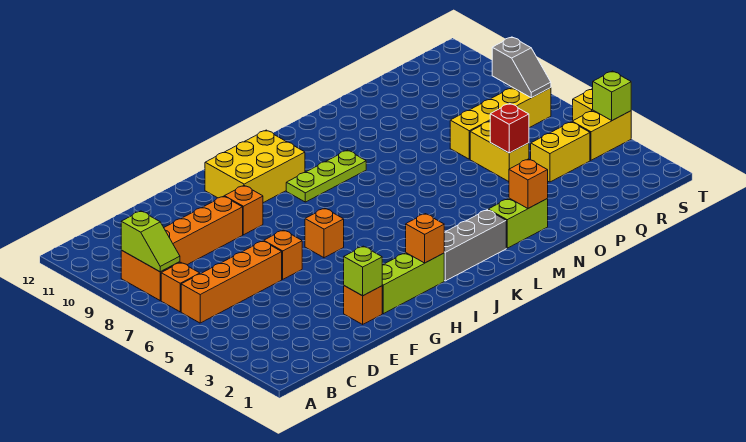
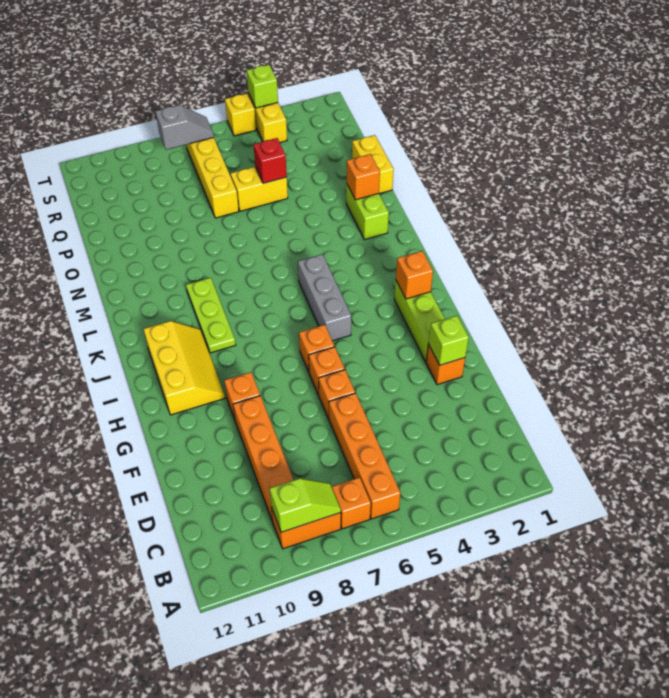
none -> orange brick G6 level 1
yellow brick H10:J11 level 1 -> yellow slope H10:J11 level 1 top 11
grey brick J2:L2 level 1 -> grey brick I5:K5 level 1
yellow brick Q4:R4 level 1 -> yellow brick O1:P1 level 1

